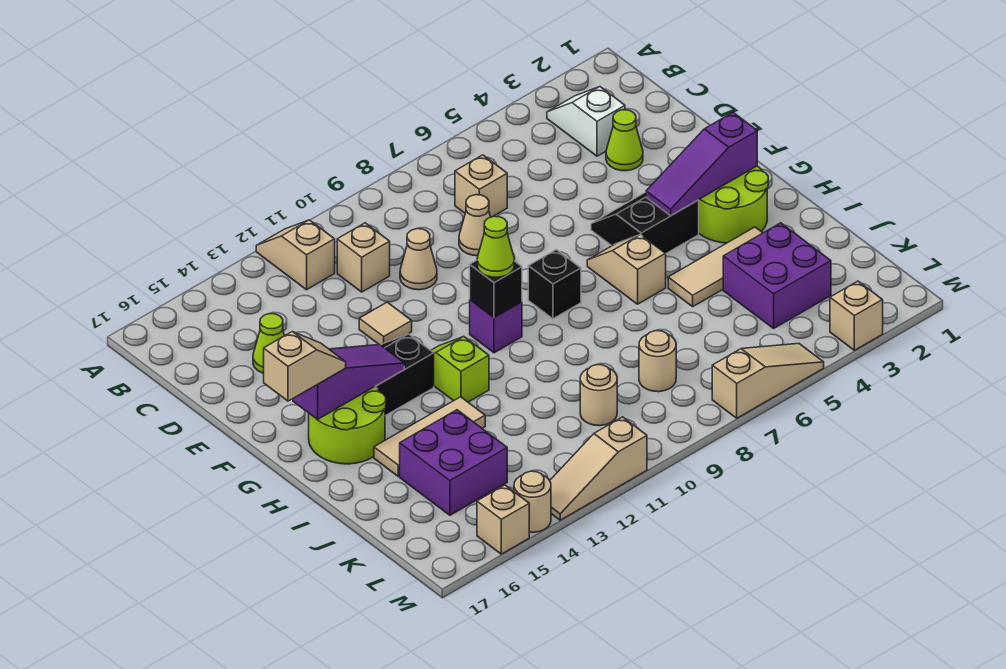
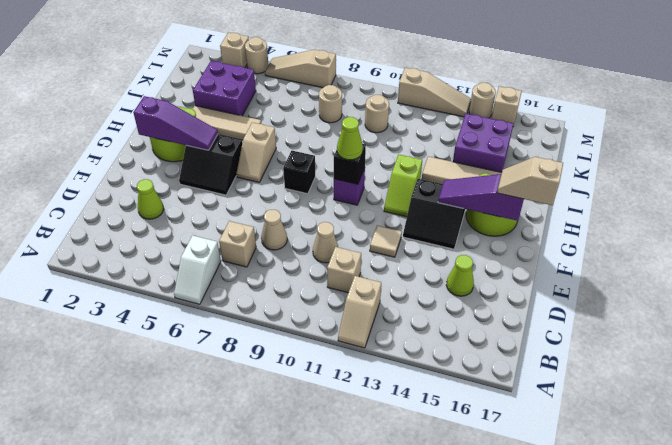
white slope B3:C3 level 1 top C -> white slope A6:B6 level 1 top B
none -> tan round brick M4 level 1

